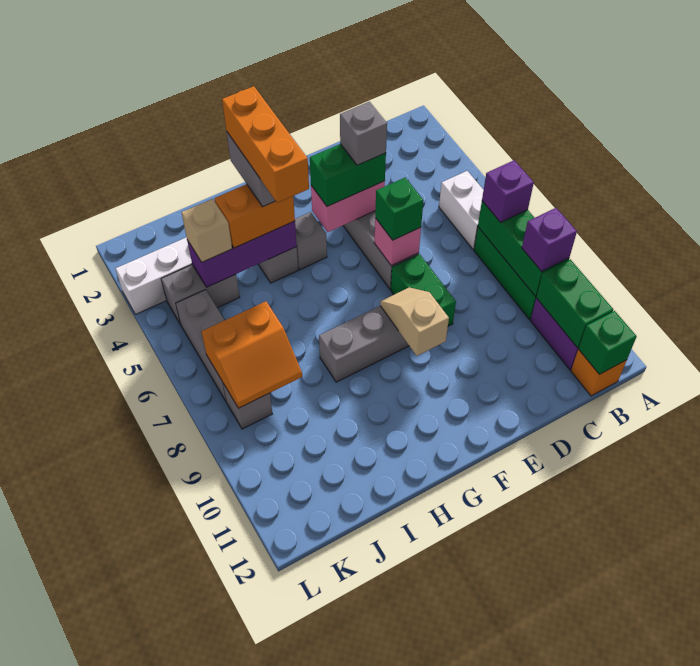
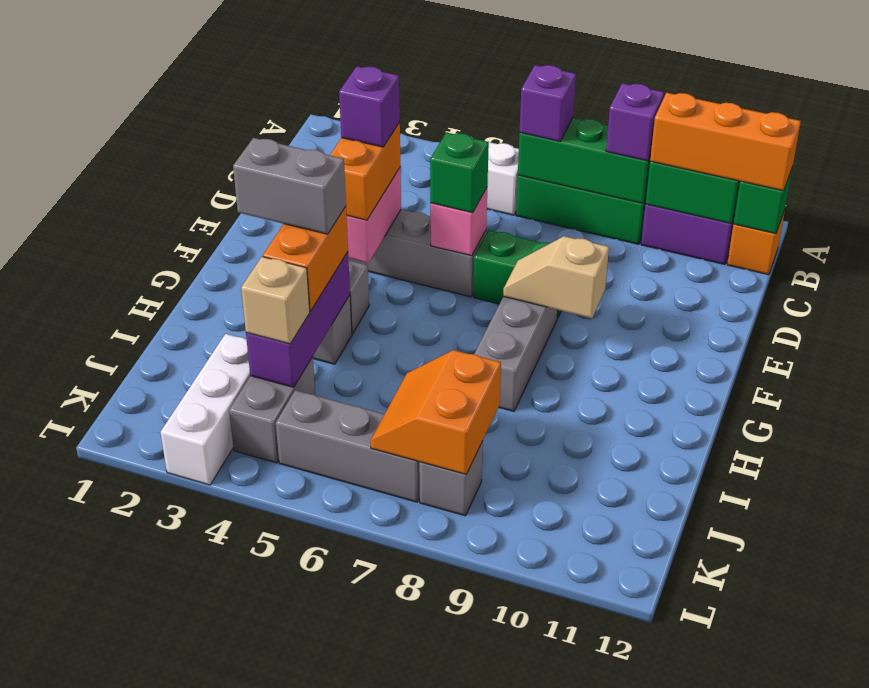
green brick E4:F4 level 3 -> orange brick E4:F4 level 3
grey brick E4 level 4 -> purple brick E4 level 4
orange brick H3:H5 level 5 -> orange brick B10:B12 level 3
orange slope J7:K8 level 2 top 7 -> orange slope J7:K8 level 2 top 8

